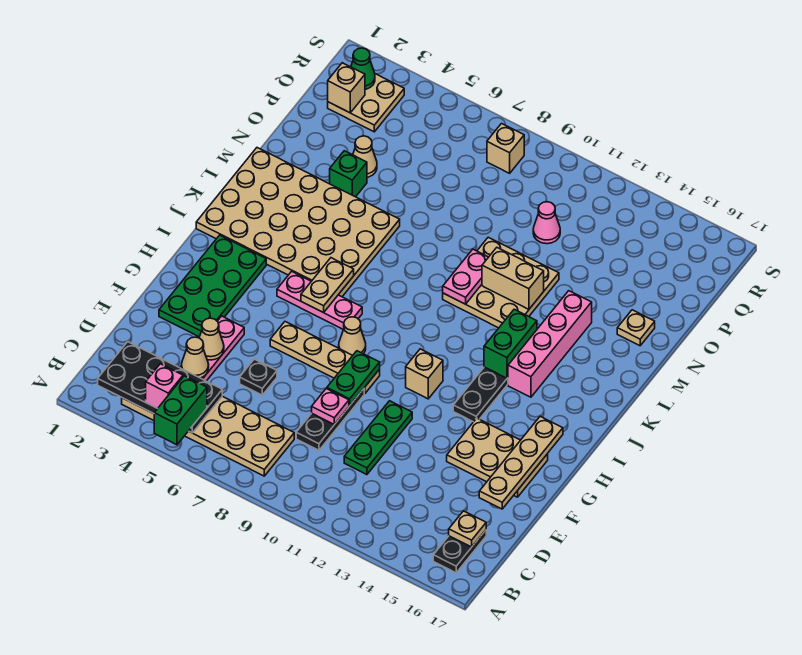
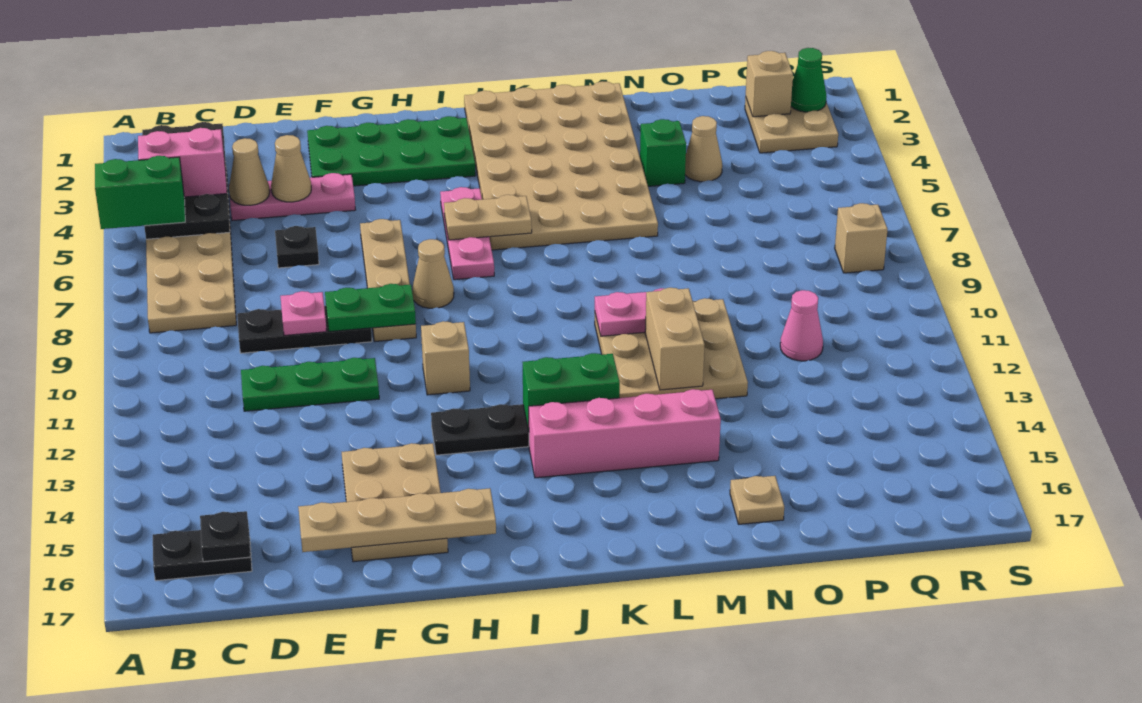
pink brick B4 level 3 -> pink brick B4:C4 level 3
tan plate C16 level 2 -> black plate C16 level 2

